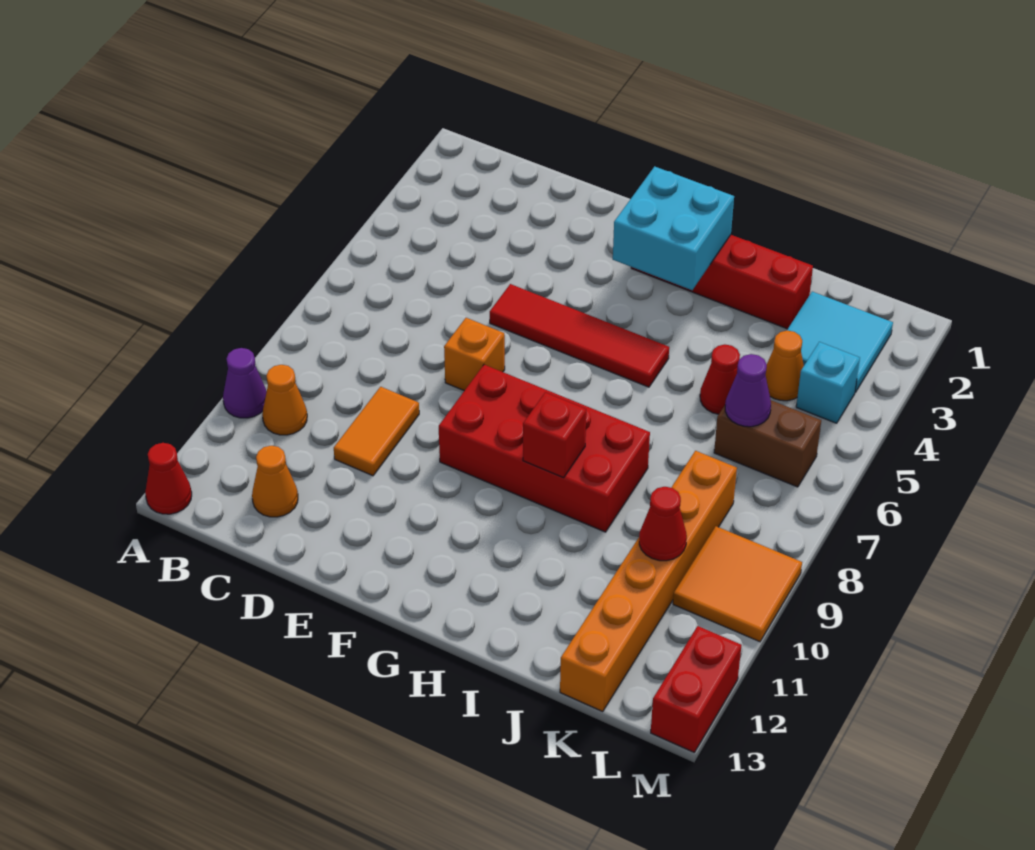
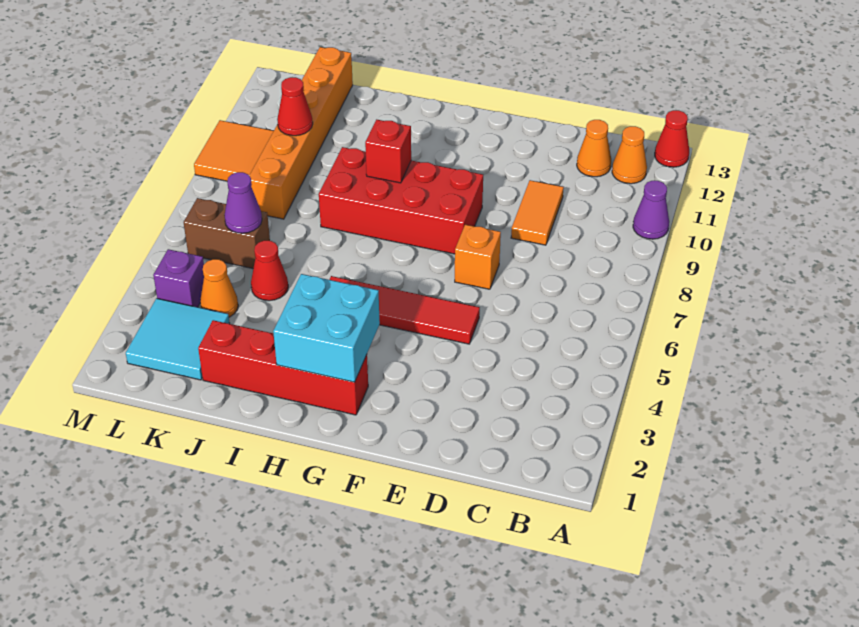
orange cone B10 level 1 -> orange cone B12 level 1
cyan brick L4 level 1 -> purple brick L4 level 1
red brick M12:M13 level 1 -> none

